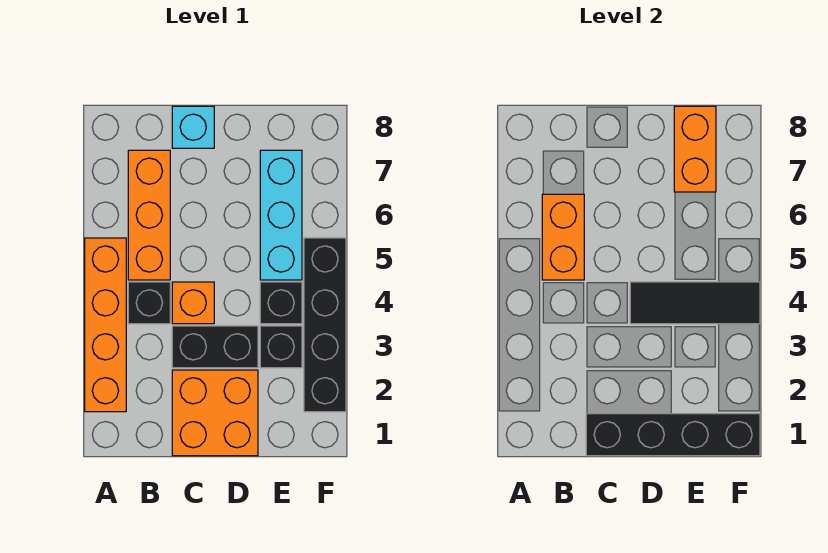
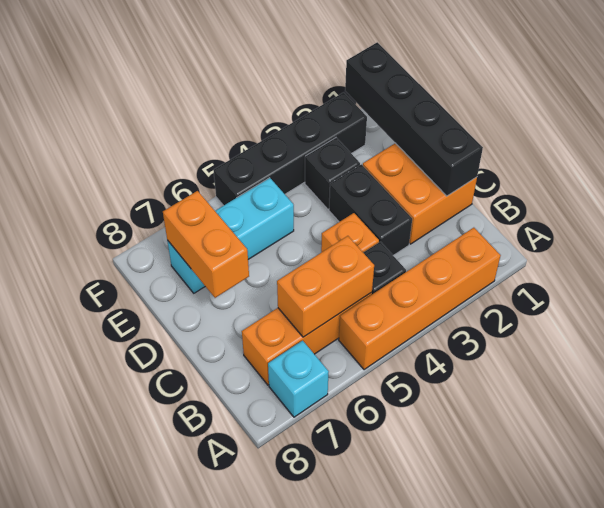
cyan brick C8 level 1 -> cyan brick A7 level 1
black tile D4:F4 level 2 -> none
black brick E4 level 1 -> none
orange brick E7:E8 level 2 -> orange brick D7:E7 level 2

